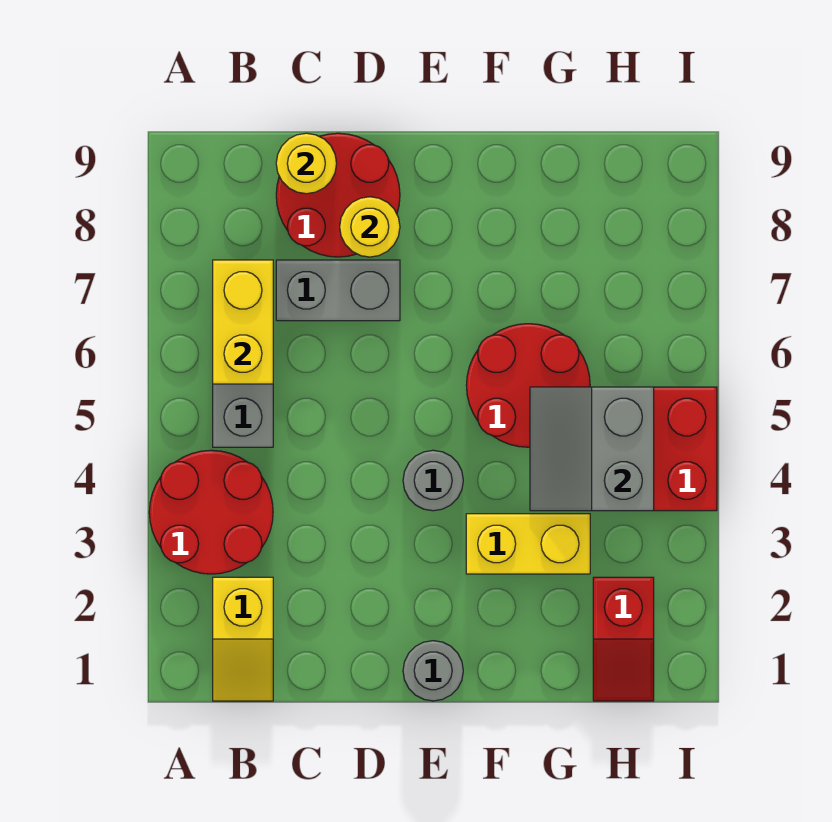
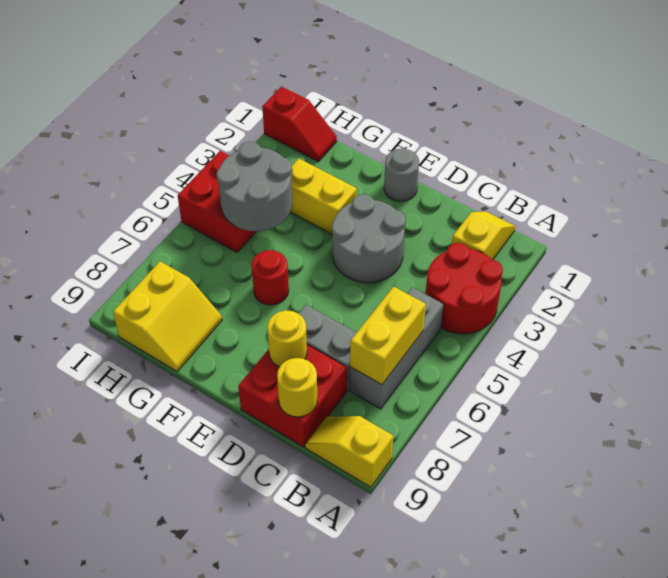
none -> yellow slope A9:B9 level 1 top A
red round brick C8:D9 level 1 -> red brick C8:D9 level 1
grey round brick E4 level 1 -> grey round brick D3:E4 level 1
red round brick F5:G6 level 1 -> red round brick F6 level 1
grey slope G4:H5 level 2 top H -> grey round brick G4:H5 level 2
none -> yellow slope G8:H9 level 1 top H
red slope H1:H2 level 1 top 2 -> red slope H1:I1 level 1 top I

